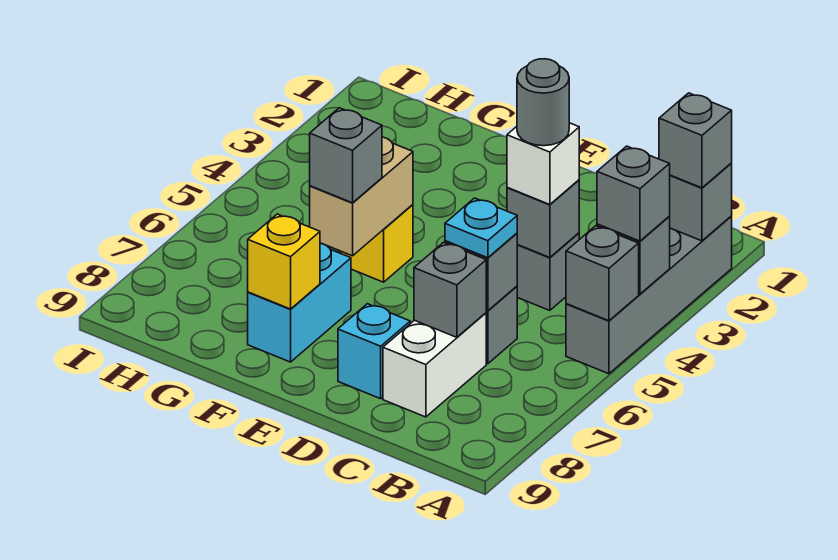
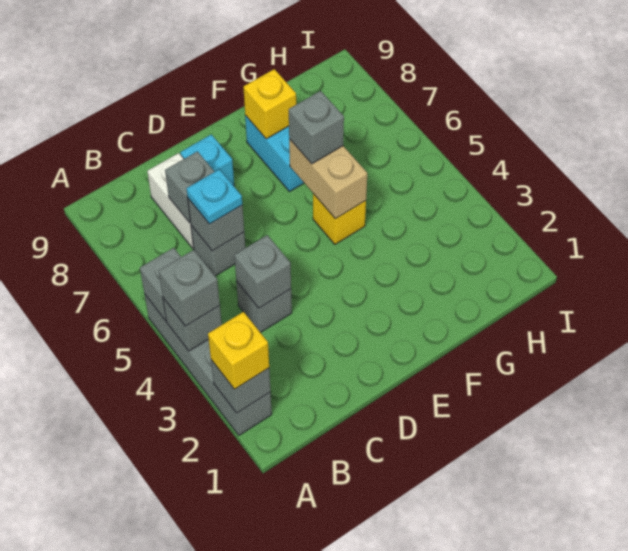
grey brick A2 level 3 -> yellow brick A2 level 3
white brick C4 level 3 -> none
grey round brick C4 level 4 -> none

